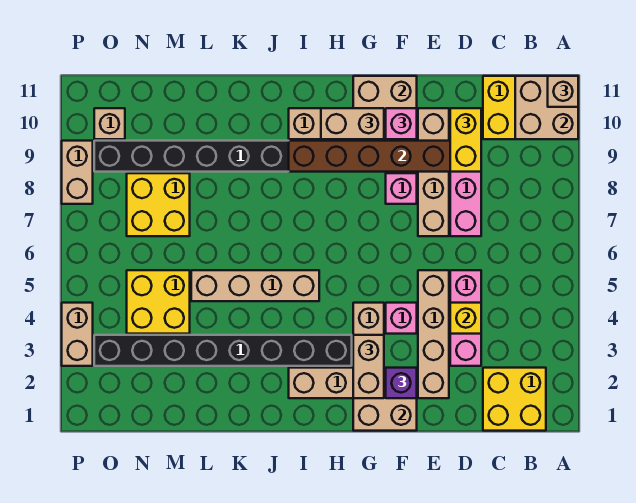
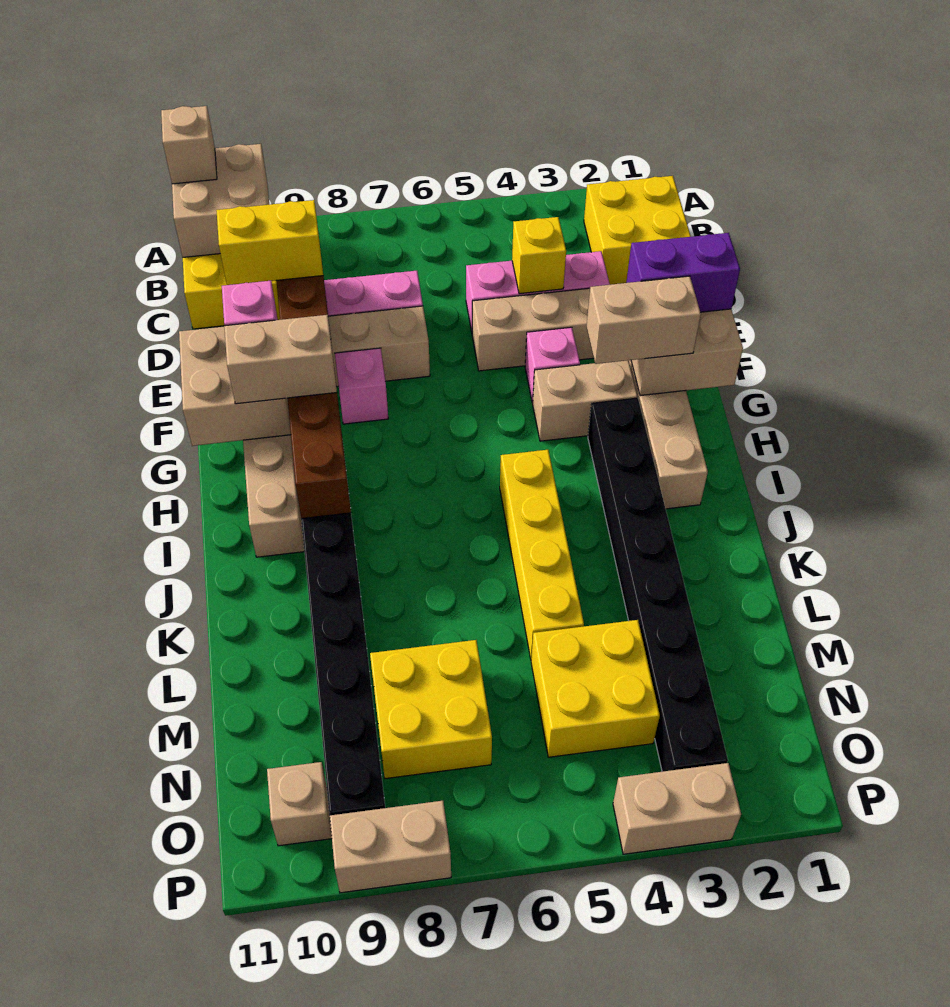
purple brick F2 level 3 -> purple brick F1:F2 level 3
tan brick G10:H10 level 3 -> tan brick G9:G10 level 3
tan brick I5:L5 level 1 -> yellow brick I5:L5 level 1

